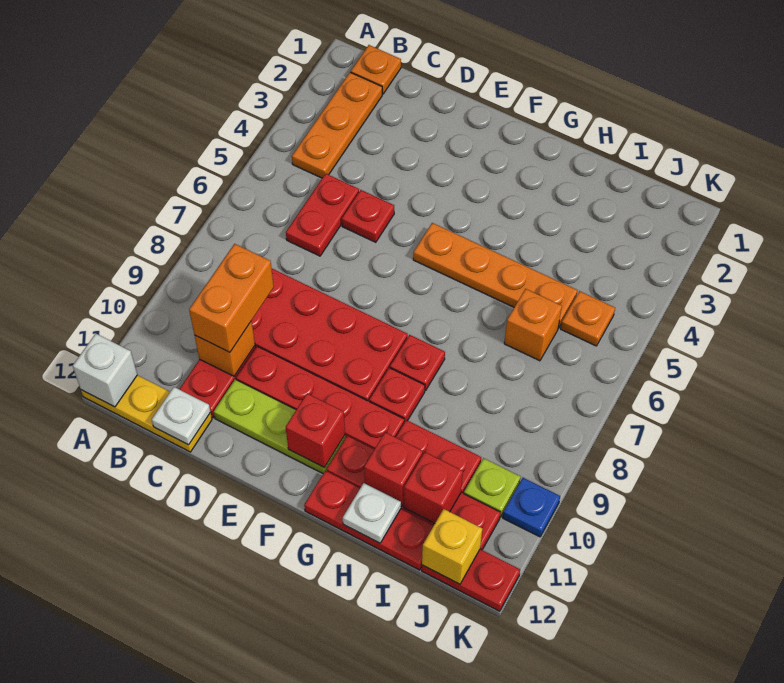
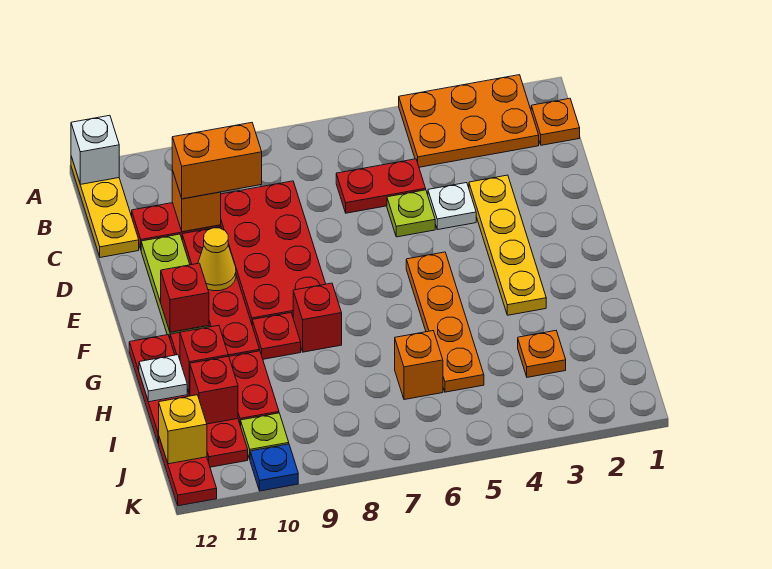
orange plate B2:B4 level 1 -> orange plate A2:B4 level 1
white plate C12 level 2 -> white plate D4 level 1
none -> yellow plate D3:G3 level 1
red plate D5 level 1 -> lime plate D5 level 1
none -> yellow cone E10 level 2
red plate G8 level 1 -> red brick G8 level 1
orange plate J5 level 1 -> orange plate I3 level 1

